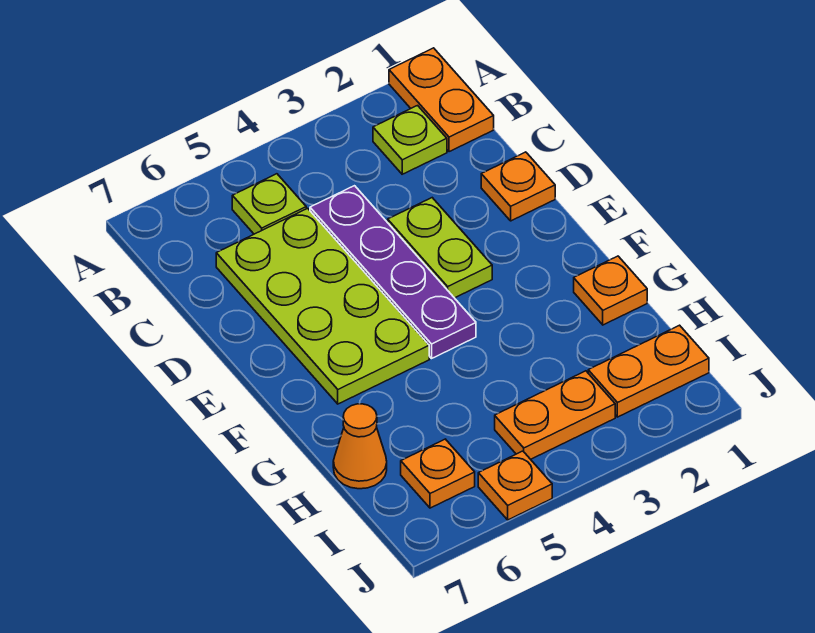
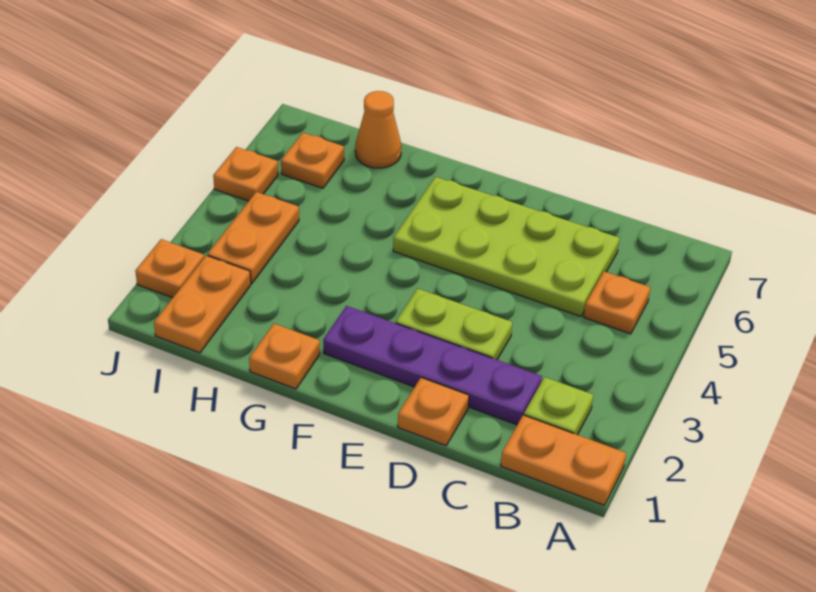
lime plate B5 level 1 -> orange plate B5 level 1
purple plate C4:F4 level 1 -> purple plate C2:F2 level 1
none -> orange plate J2 level 1

